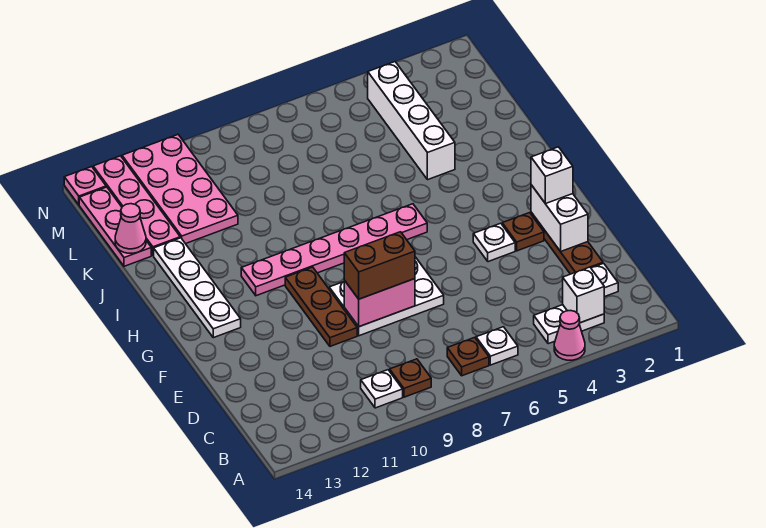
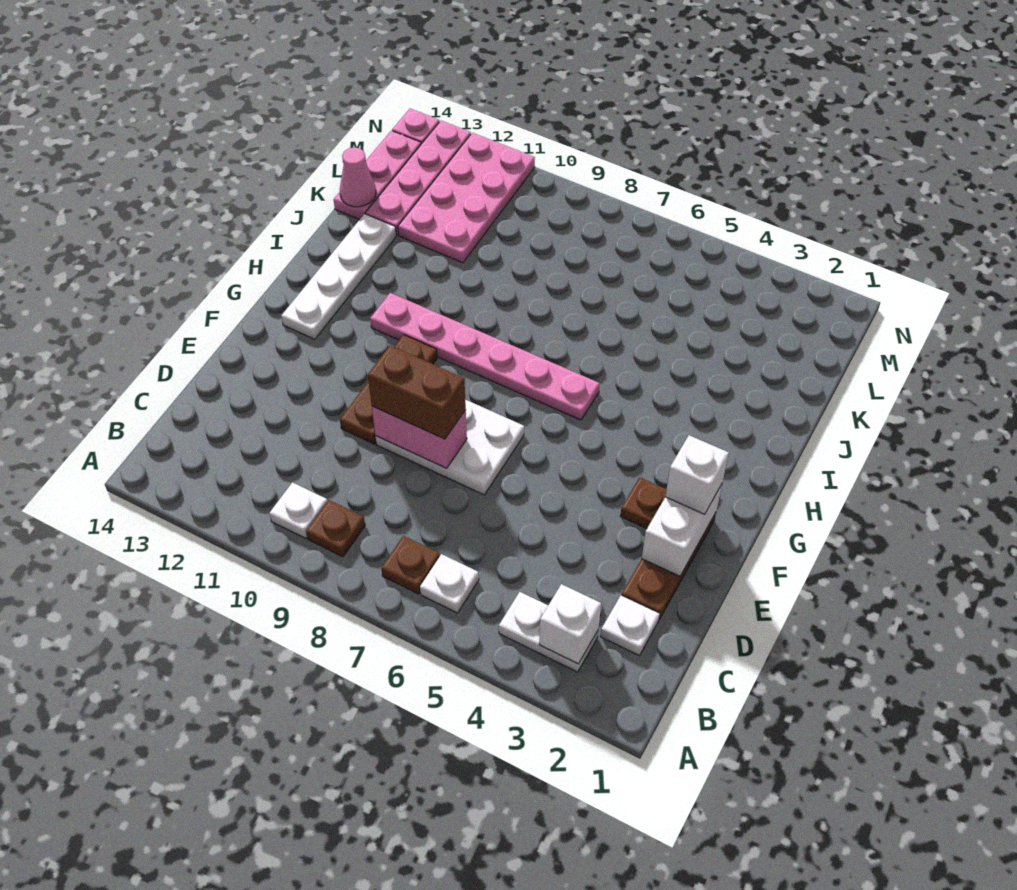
pink cone A4 level 1 -> none
white plate F4 level 1 -> none
white brick J4:M4 level 1 -> none

